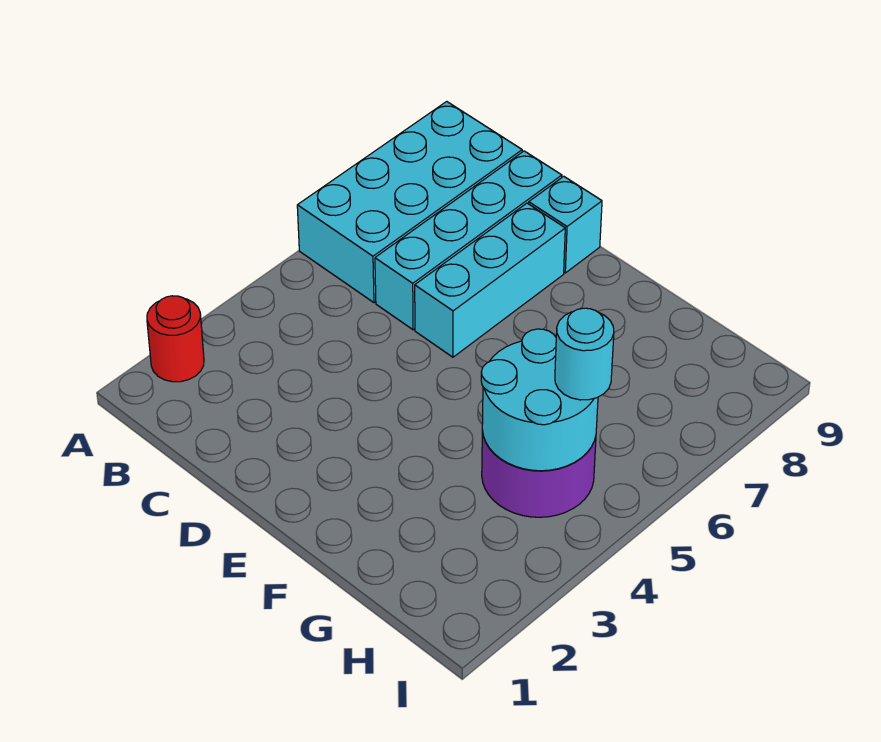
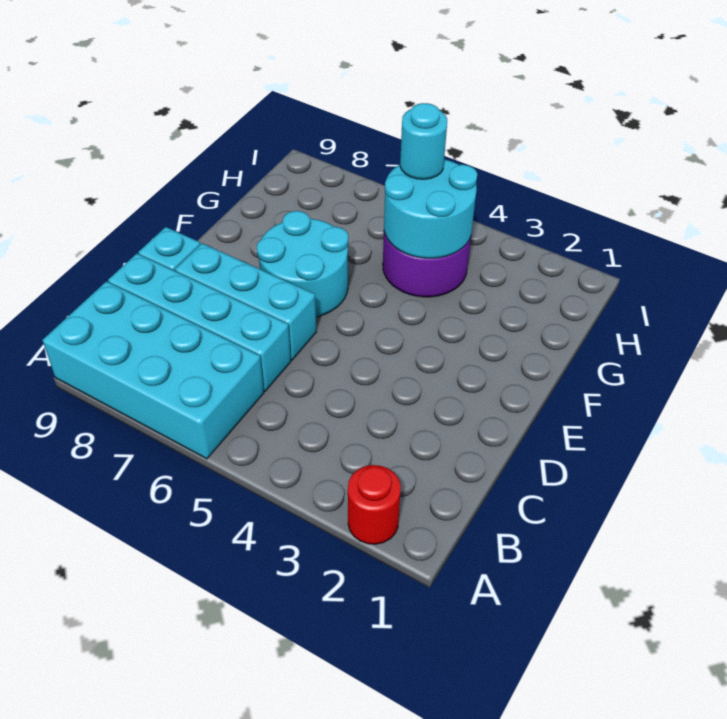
none -> cyan round brick E6:F7 level 1

